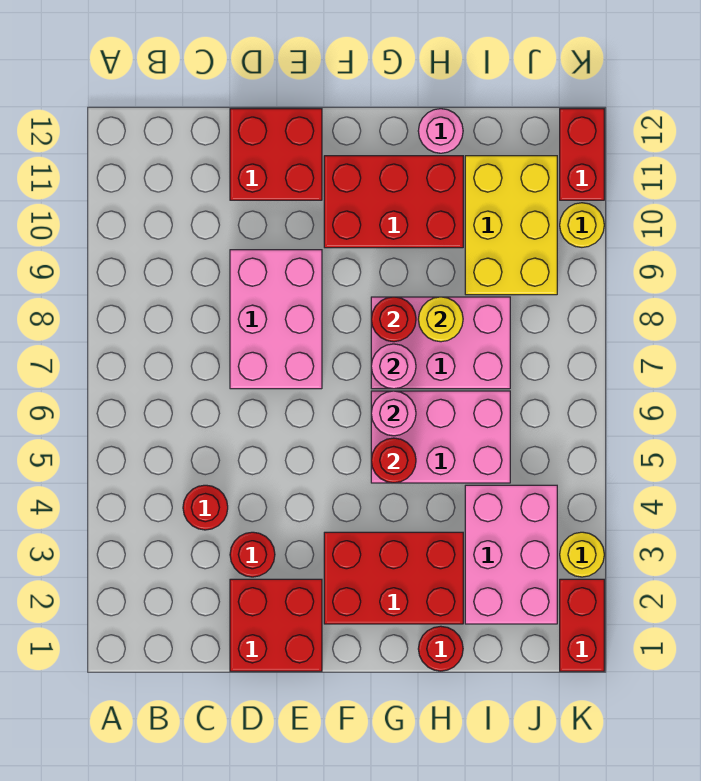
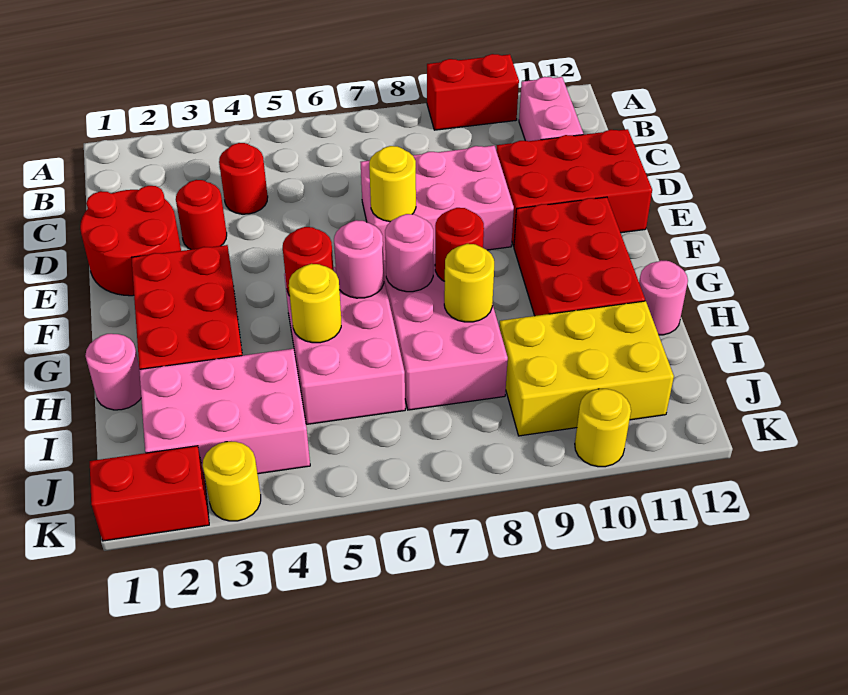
none -> pink brick B11:C11 level 1
red brick D1:E2 level 1 -> red round brick D1:E2 level 1
red brick D11:E12 level 1 -> red brick D10:E12 level 1
none -> yellow round brick E7 level 2
red round brick H1 level 1 -> pink round brick H1 level 1
none -> yellow round brick H5 level 2
red brick K11:K12 level 1 -> red brick A9:A10 level 1

